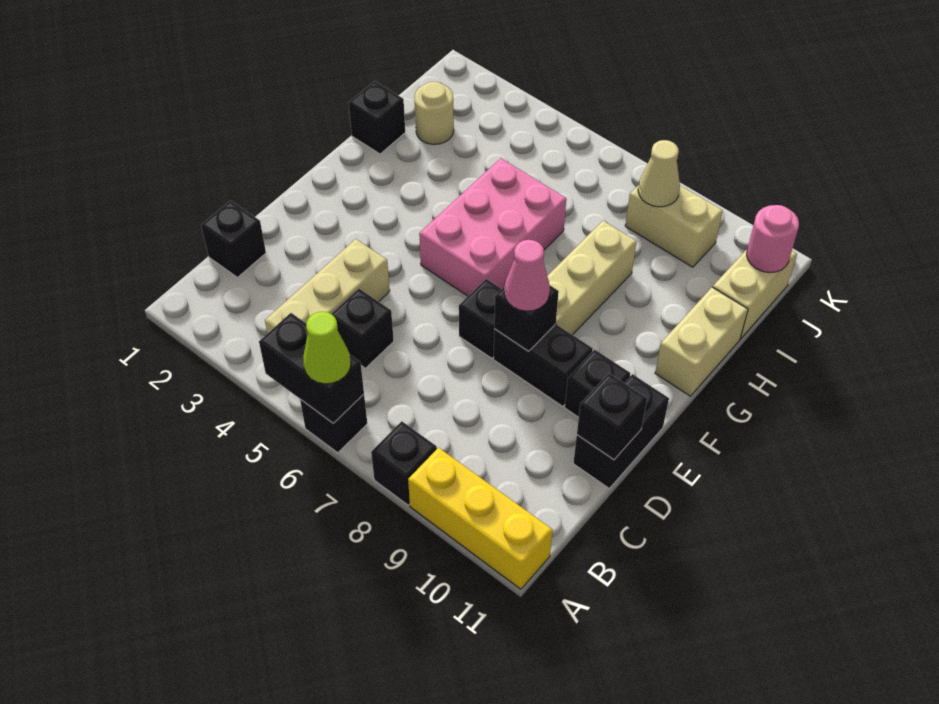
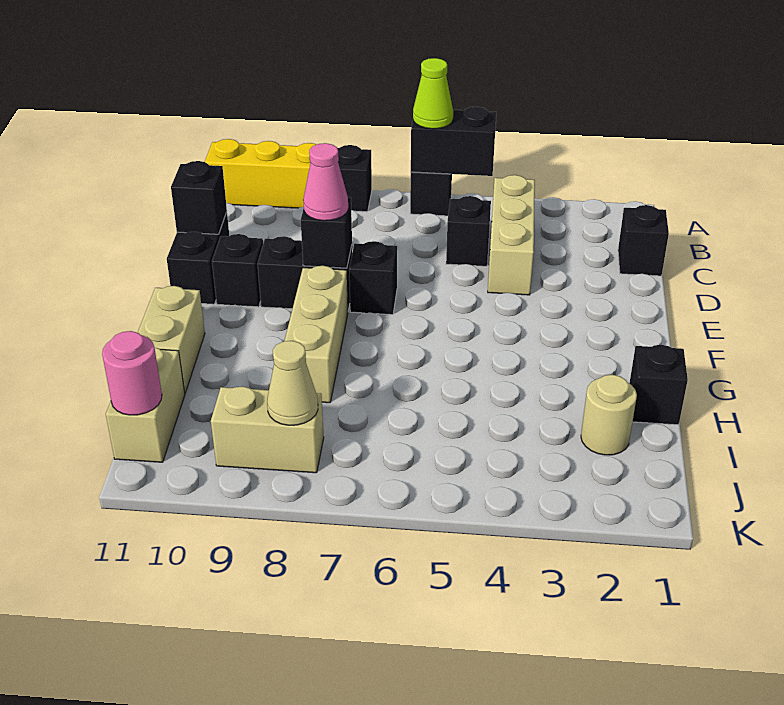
pink brick F5:H6 level 1 -> none

